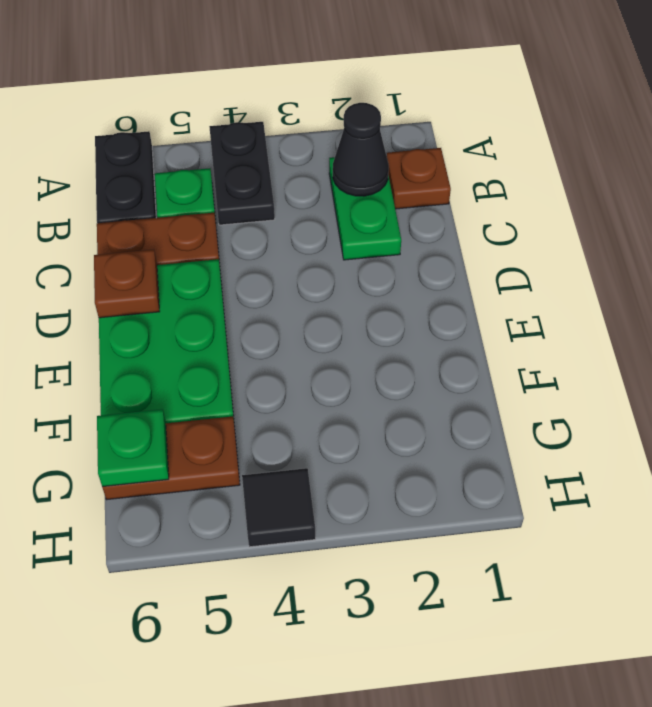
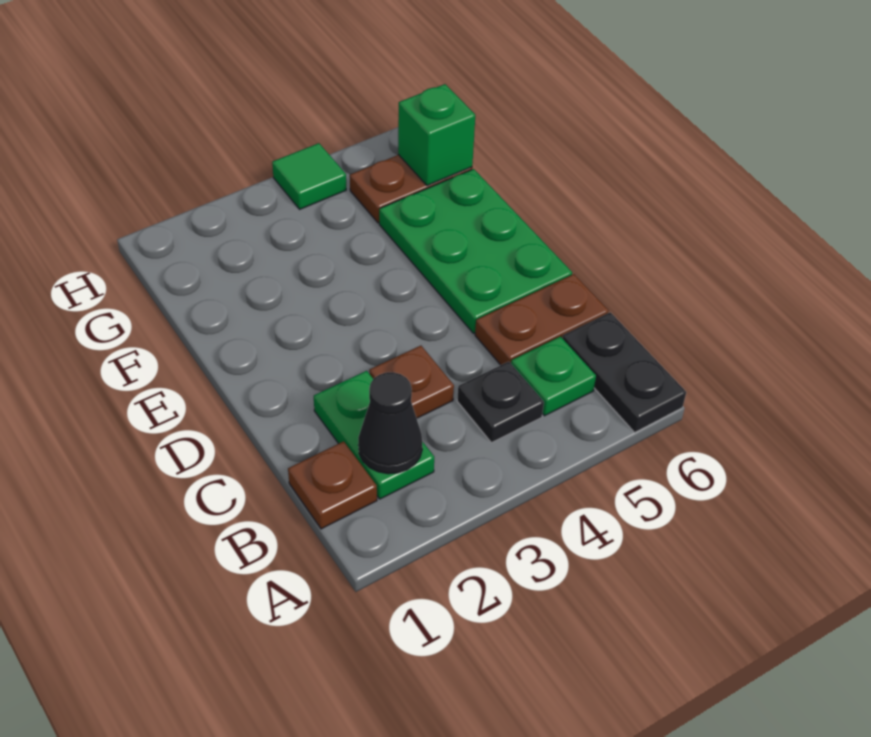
black plate A4:B4 level 1 -> black plate B4 level 1
brown plate D6 level 2 -> brown plate C3 level 1
green plate G6 level 2 -> green brick G6 level 2
black tile H4 level 1 -> green tile H4 level 1

